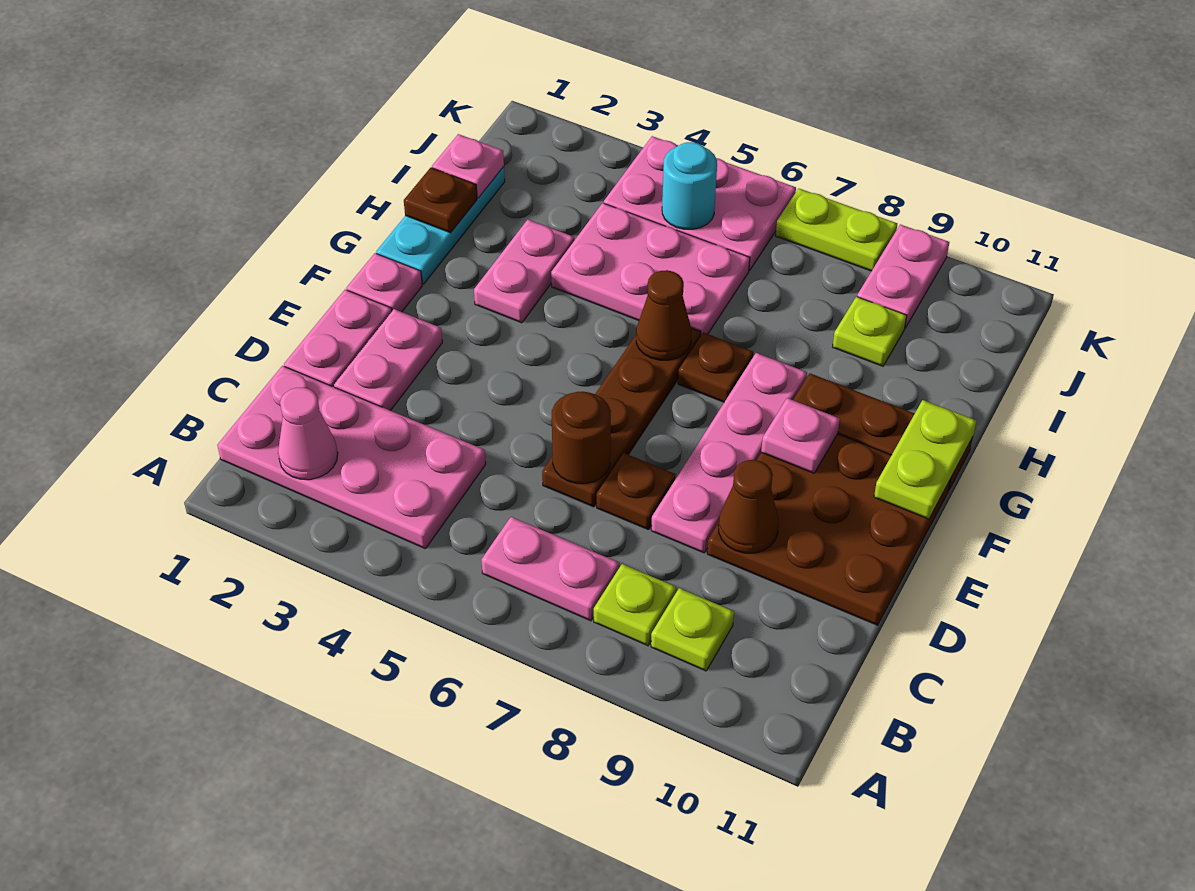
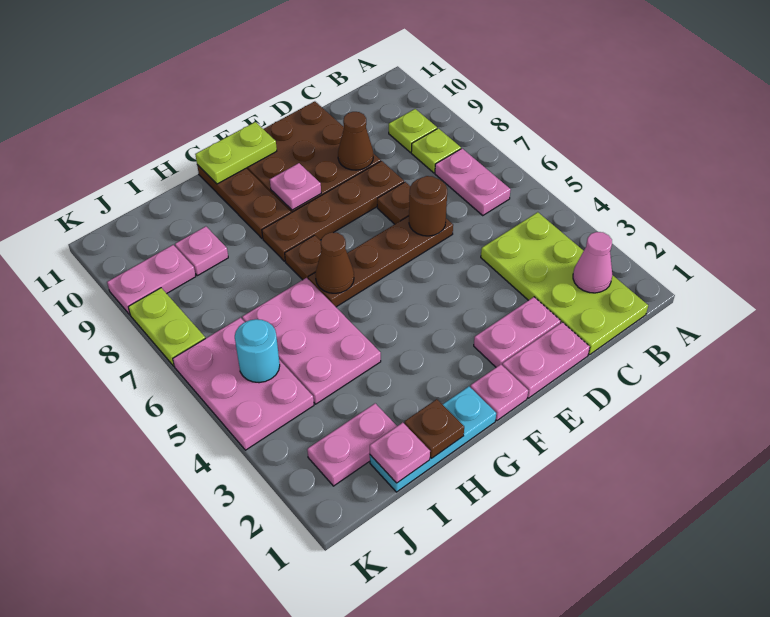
pink plate B1:C4 level 1 -> lime plate B1:C4 level 1
pink plate D8:G8 level 1 -> brown plate D8:G8 level 1
pink plate G3:H3 level 1 -> pink plate I2:J2 level 1
lime plate I9 level 1 -> pink plate I9 level 1

